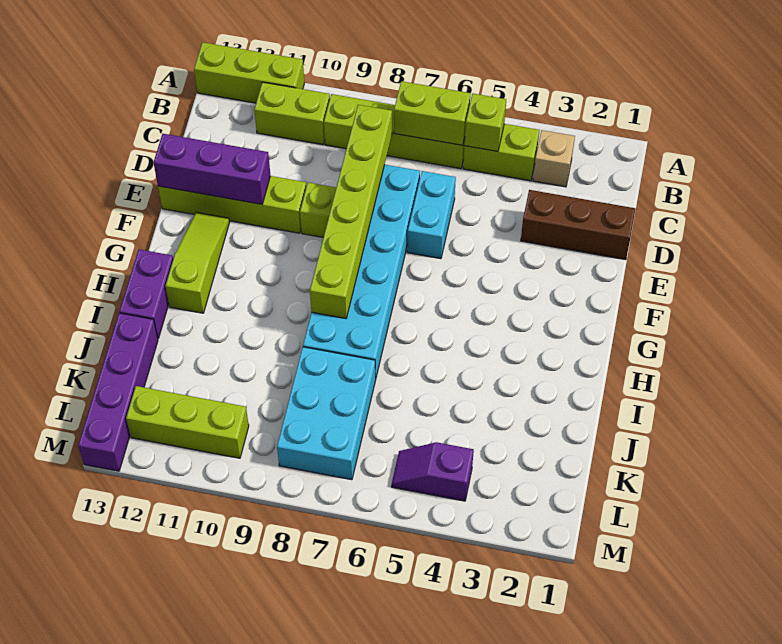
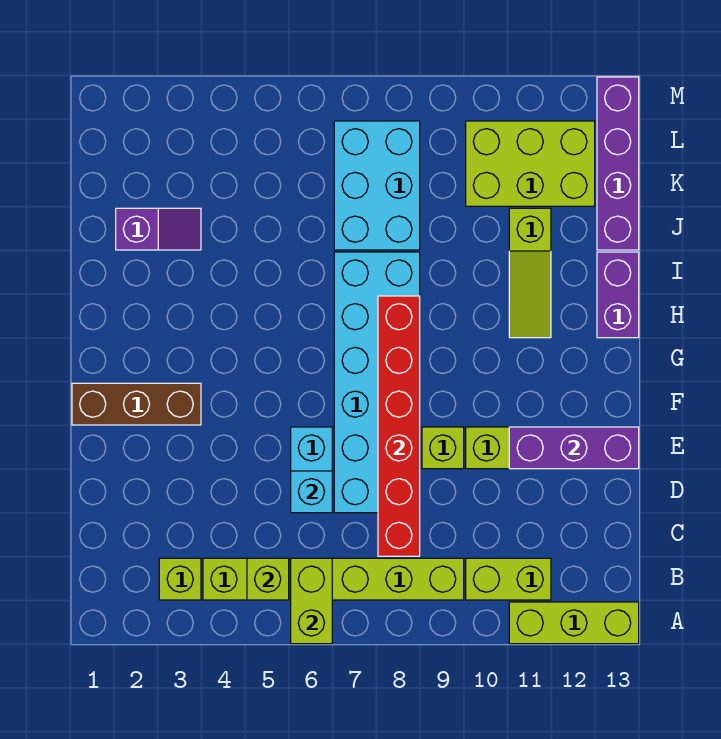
tan brick B3 level 1 -> lime brick B3 level 1
lime brick B6:B7 level 2 -> lime brick A6:B6 level 2
lime brick C8:H8 level 2 -> red brick C8:H8 level 2
brown brick D1:D3 level 1 -> brown brick F1:F3 level 1
none -> cyan brick D6 level 2
lime slope F12:H12 level 1 top H -> lime slope H11:J11 level 1 top J
purple slope L4:L5 level 1 top 4 -> purple slope J2:J3 level 1 top 2
lime brick L10:L12 level 1 -> lime brick K10:L12 level 1

